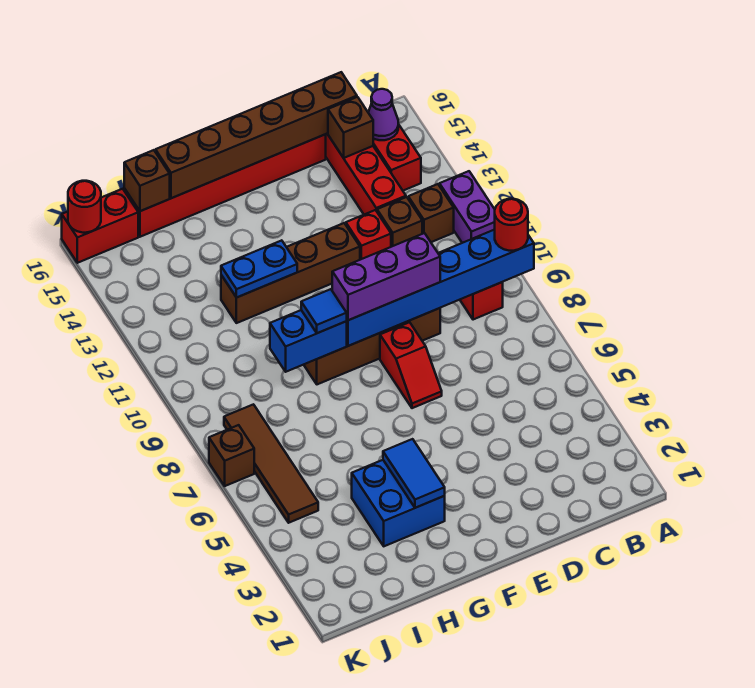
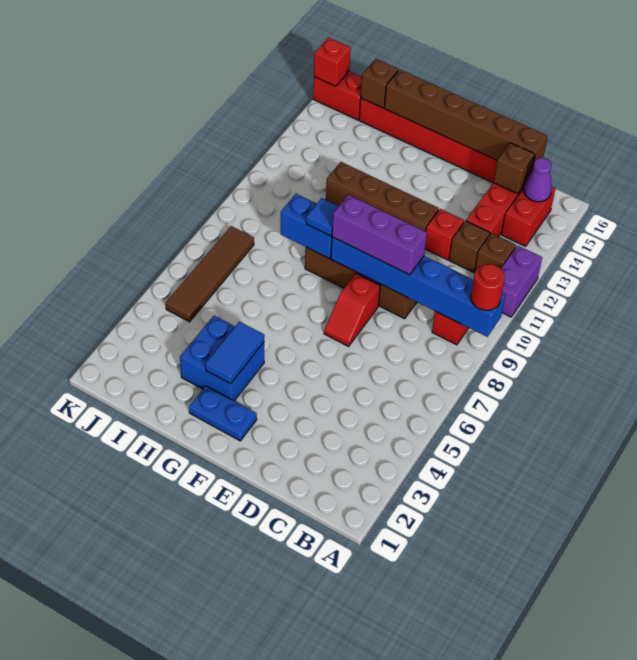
blue plate G12:H12 level 2 -> blue plate F2:G2 level 1
brown brick K7 level 1 -> none
red round brick K16 level 2 -> red brick K16 level 2

